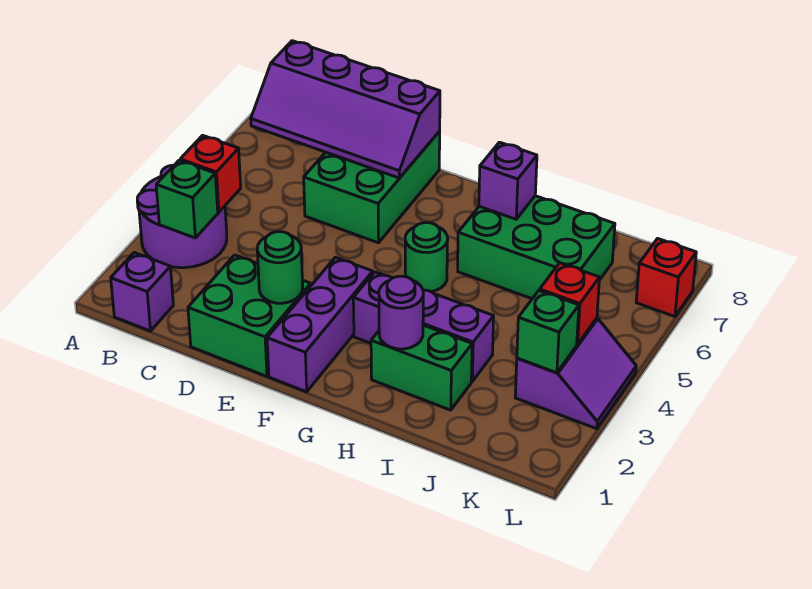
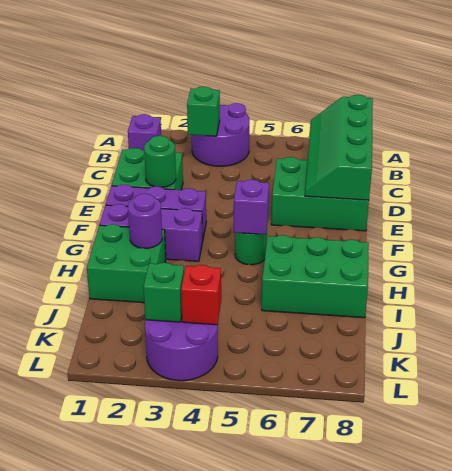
red brick B4 level 2 -> none
purple slope B7:E8 level 2 top 8 -> green slope B7:E8 level 2 top 8
purple brick G3:I3 level 1 -> purple brick G1:G3 level 1
green brick H2:I2 level 1 -> green brick H1:I2 level 1
green brick H6:J7 level 1 -> green brick H6:I8 level 1
purple brick H7 level 2 -> purple brick G5 level 2
purple slope K3:L4 level 1 top K -> purple round brick K3:L4 level 1
red brick L7 level 1 -> none

